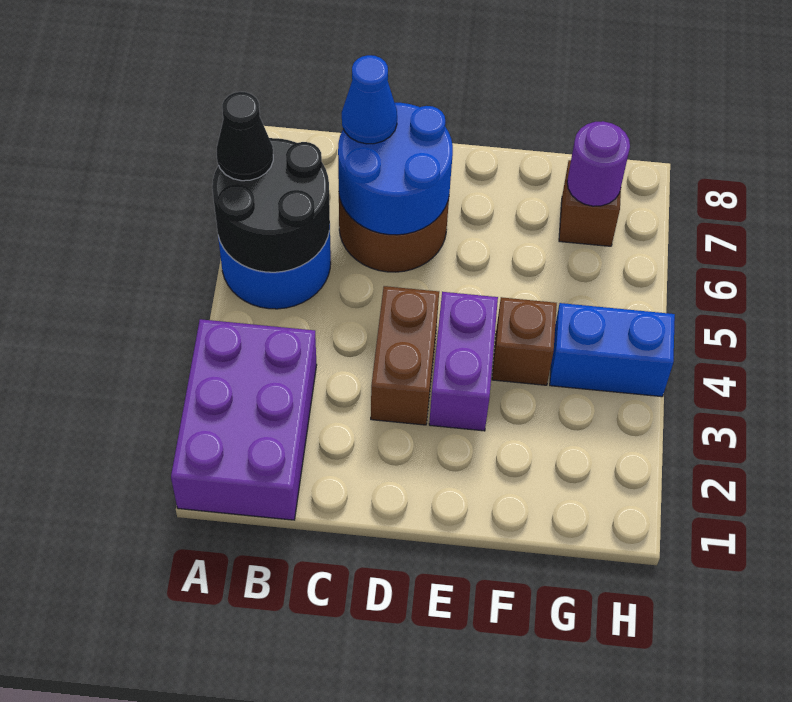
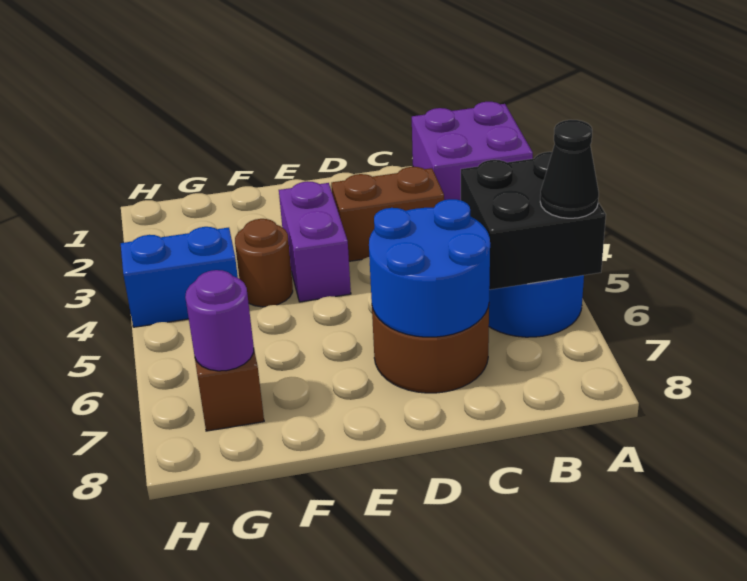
purple brick A1:B3 level 1 -> purple brick A1:B2 level 1
black round brick A5:B6 level 2 -> black brick A5:B6 level 2
blue cone C7 level 3 -> none
brown brick D3:D4 level 1 -> brown brick C3:D3 level 1
brown brick F4 level 1 -> brown round brick F4 level 1

